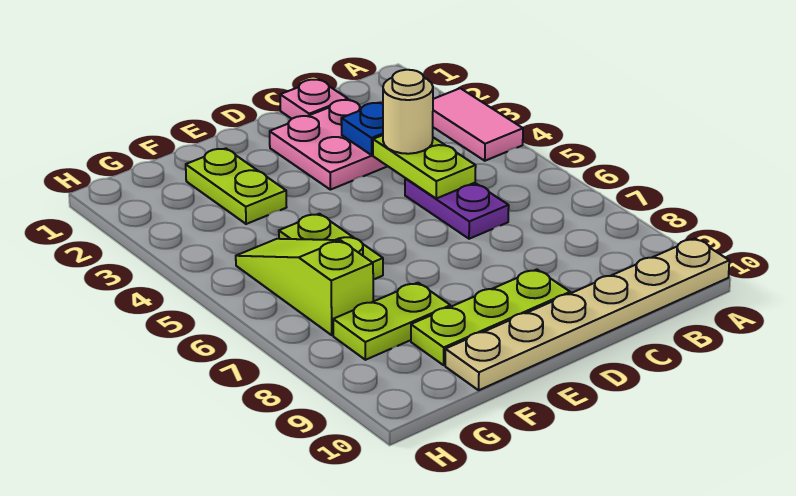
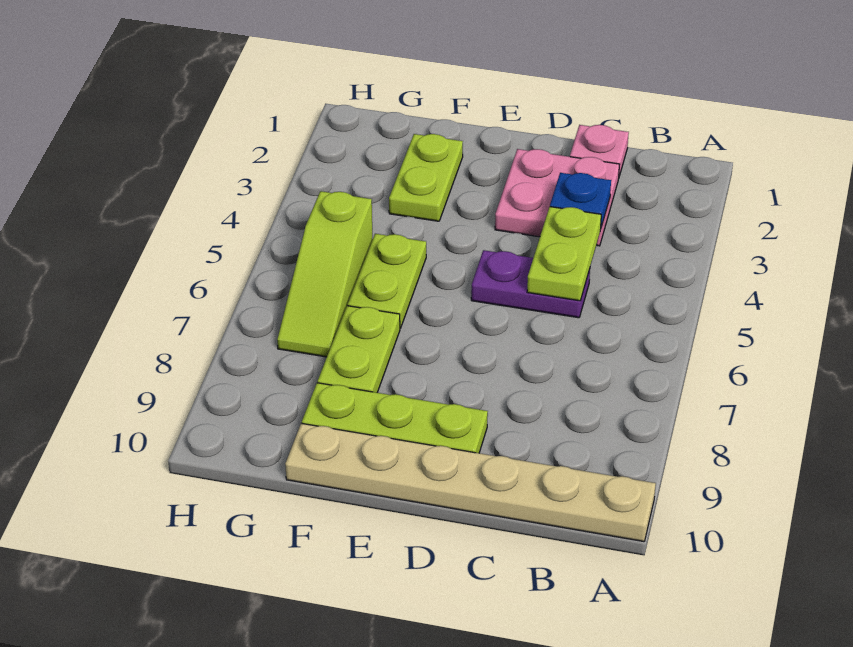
pink tile A3:A4 level 1 -> none
tan round brick C4 level 3 -> none
purple plate C5:C6 level 1 -> purple plate C5:D5 level 1
lime plate F8:G8 level 1 -> lime plate F7:F8 level 1
lime slope G5:G7 level 1 top 7 -> lime slope G5:G7 level 1 top 5

